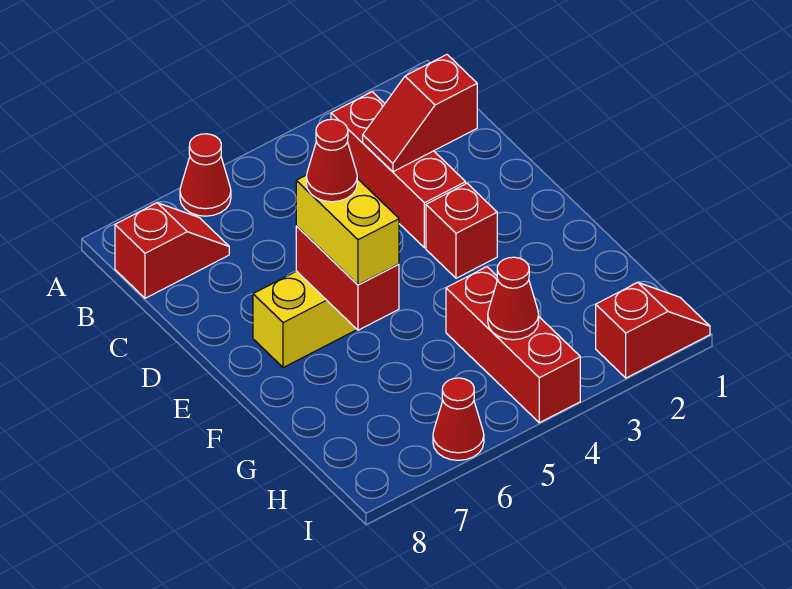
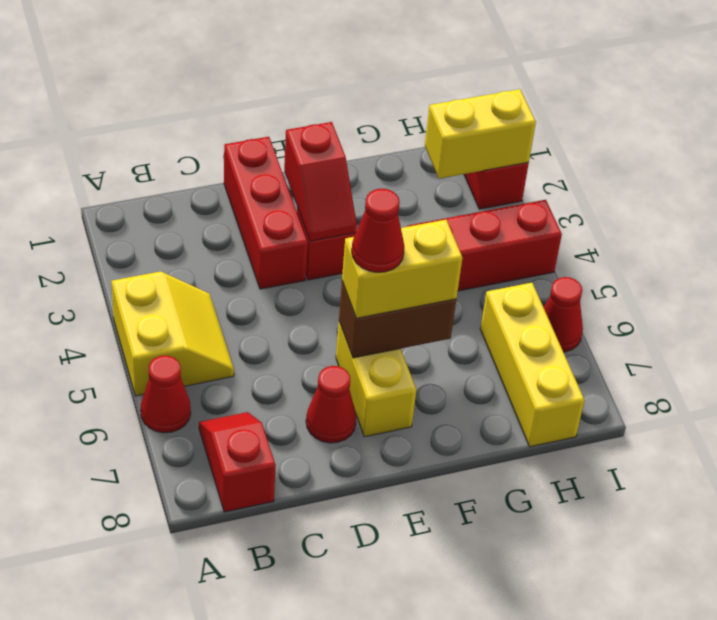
none -> yellow slope A4:B5 level 1 top A
red brick B3:D3 level 1 -> red brick D1:D3 level 1
red slope C2:C3 level 2 top 2 -> red slope E2:E3 level 2 top 2
red brick E6:F6 level 2 -> brown brick E6:F6 level 2
none -> yellow brick H2:I2 level 2
red cone H4 level 2 -> red cone D7 level 1
none -> yellow brick H6:H8 level 1

